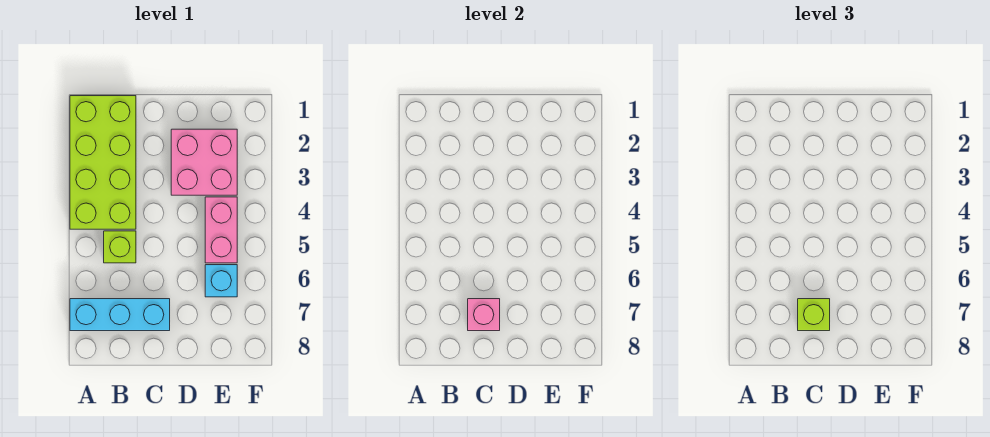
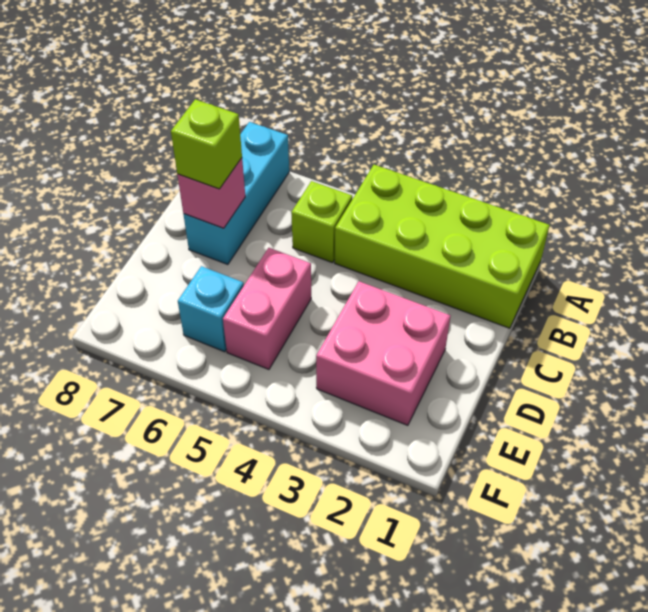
pink brick E4:E5 level 1 -> pink brick D5:E5 level 1

